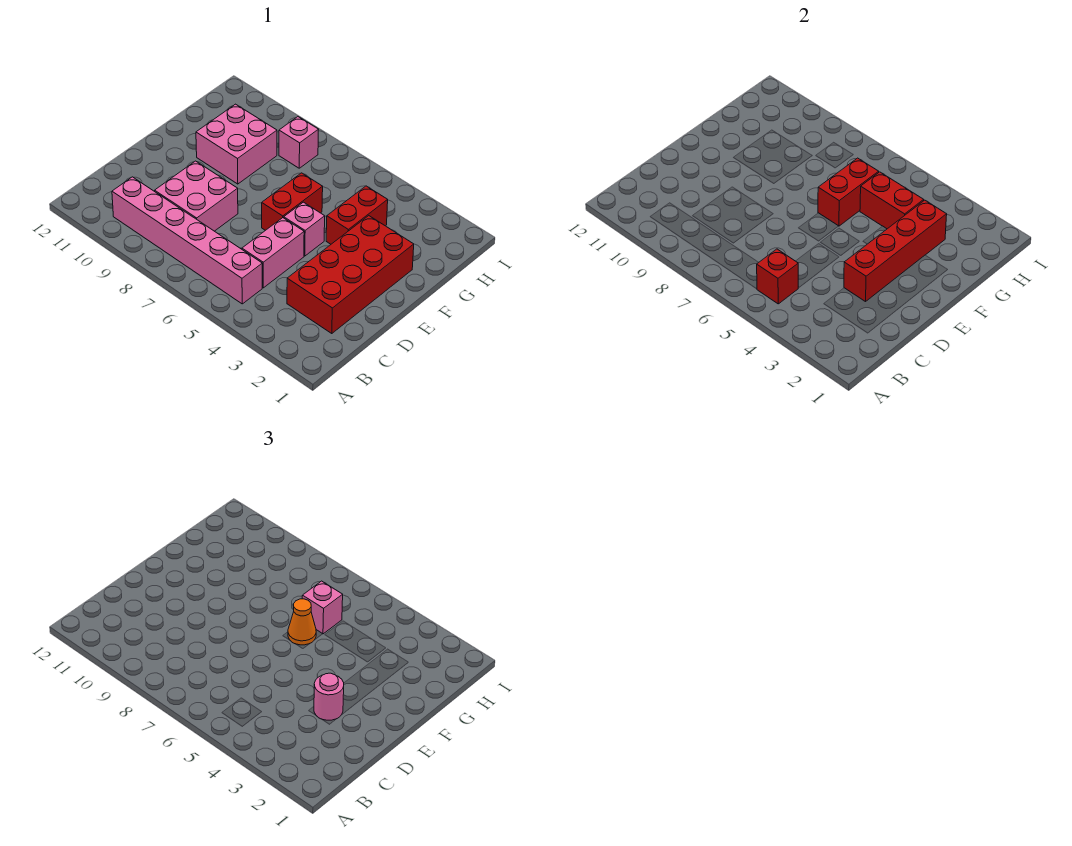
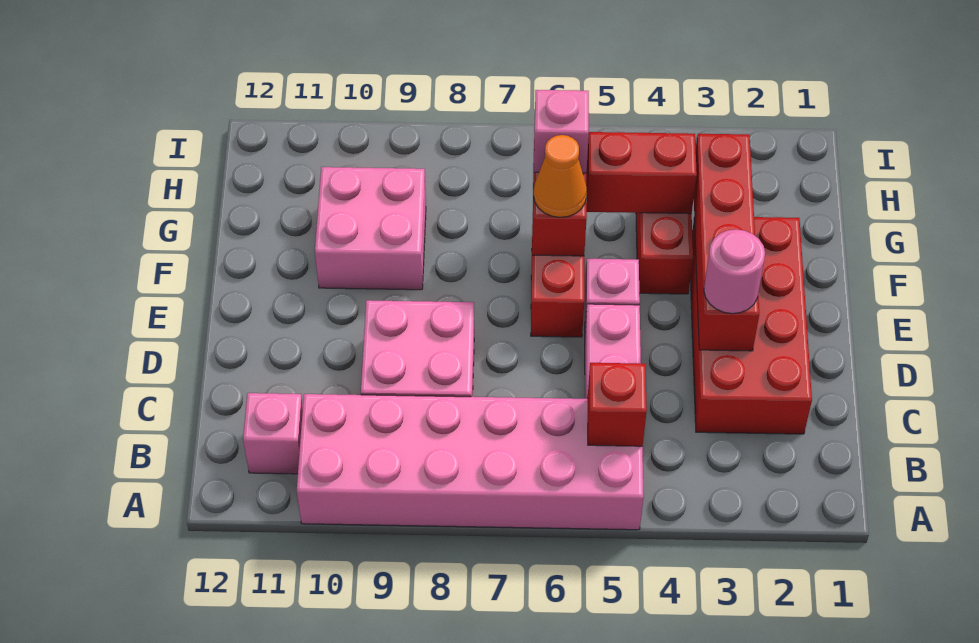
pink brick B5:B10 level 1 -> pink brick A5:B10 level 1
pink brick H8 level 1 -> pink brick B11 level 1

